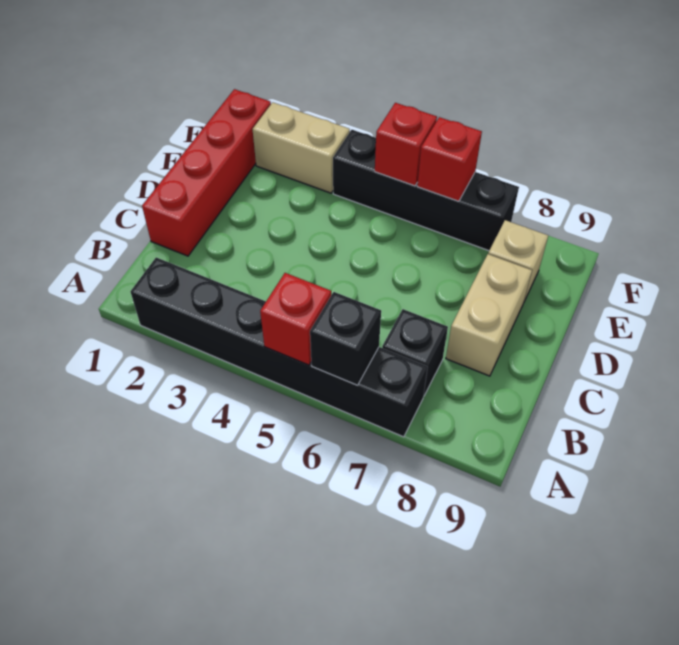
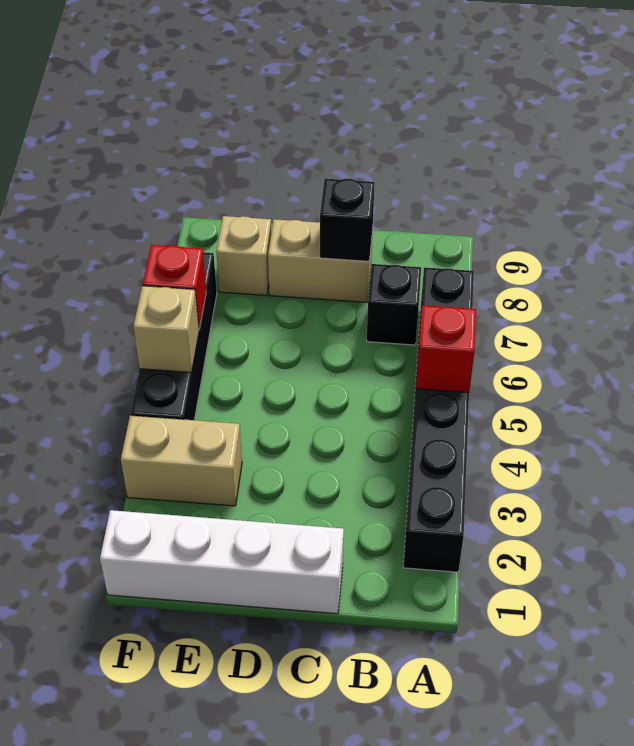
black brick A6 level 2 -> black brick C8 level 2
red brick C1:F1 level 1 -> white brick C1:F1 level 1
tan brick F2:F3 level 1 -> tan brick E3:F3 level 1
red brick F5 level 2 -> tan brick F5 level 2

